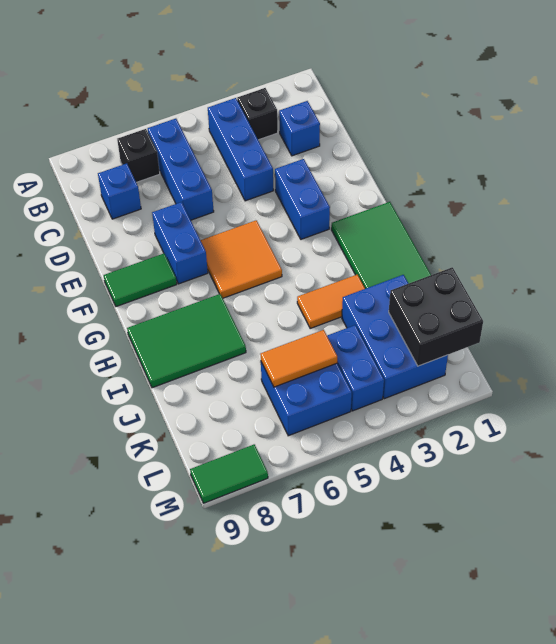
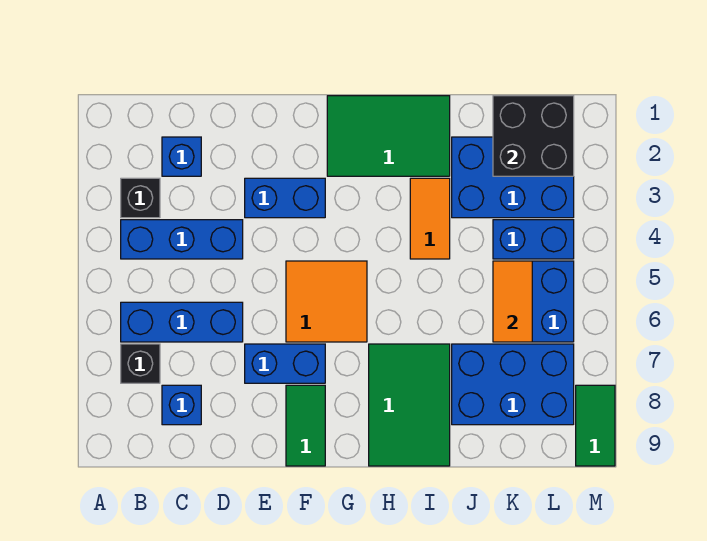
none -> blue brick J7:L8 level 1

